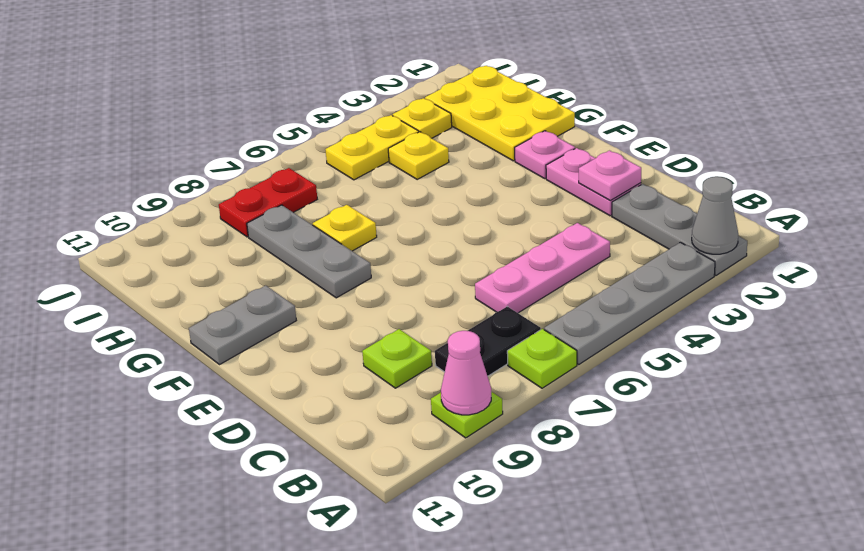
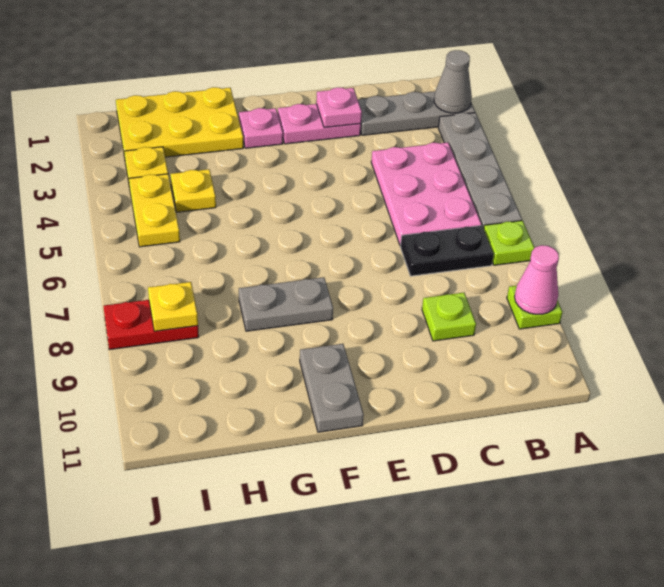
black plate B7:B8 level 1 -> black plate B7:C7 level 1
pink plate C4:C6 level 1 -> pink plate B4:C6 level 1
grey plate F8:H8 level 1 -> grey plate F8:G8 level 1
yellow plate G7 level 1 -> yellow plate I8 level 2
red plate I7:I8 level 1 -> red plate I8:J8 level 1

